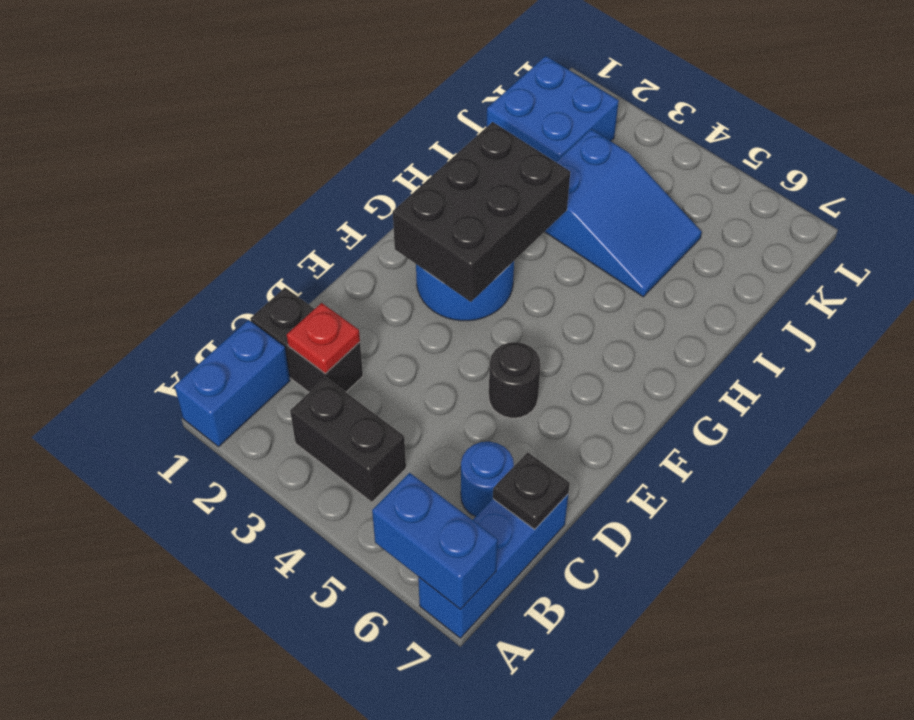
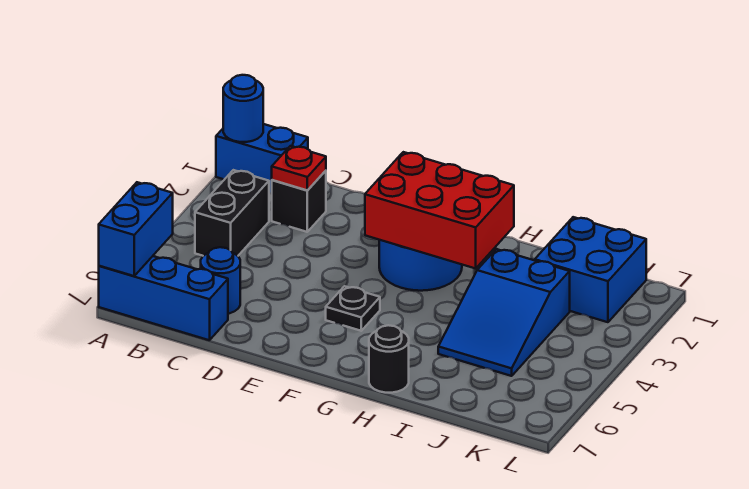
none -> blue round brick A1 level 2
black brick C1:C2 level 1 -> black brick C2 level 1
black plate C7 level 2 -> black plate F5 level 1
black round brick E5 level 1 -> black round brick H7 level 1
black brick F2:H3 level 2 -> red brick F2:H3 level 2

